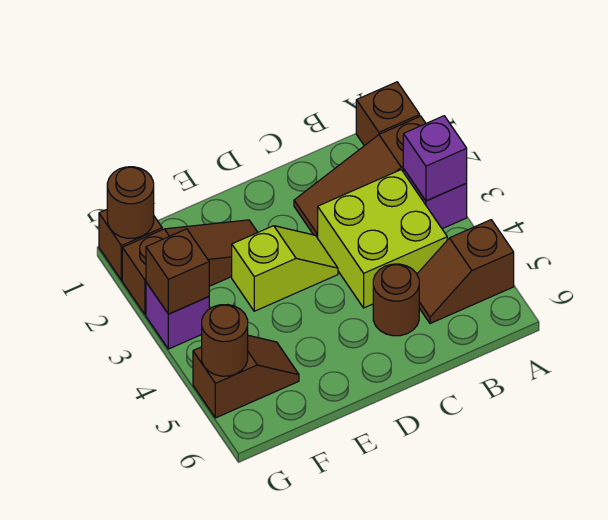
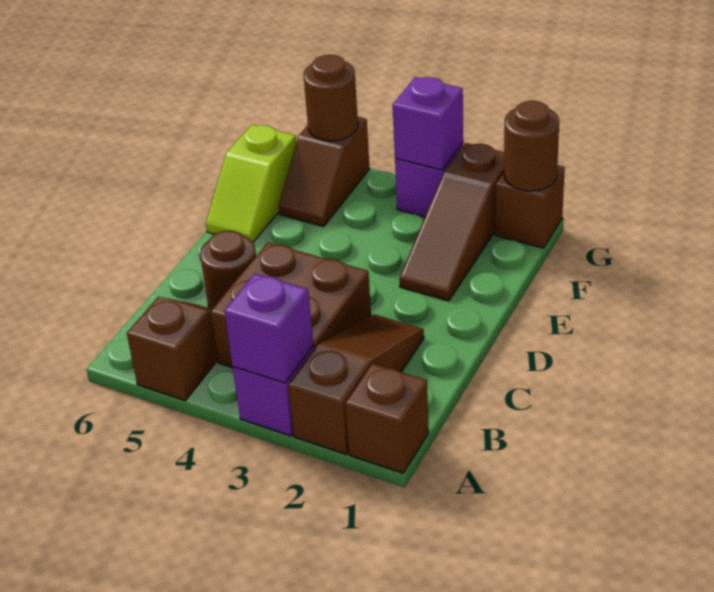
lime brick B3:C4 level 1 -> brown brick B3:C4 level 1
lime slope D3:E3 level 1 top E -> lime slope E6:F6 level 1 top F
brown brick G3 level 2 -> purple brick G3 level 2

